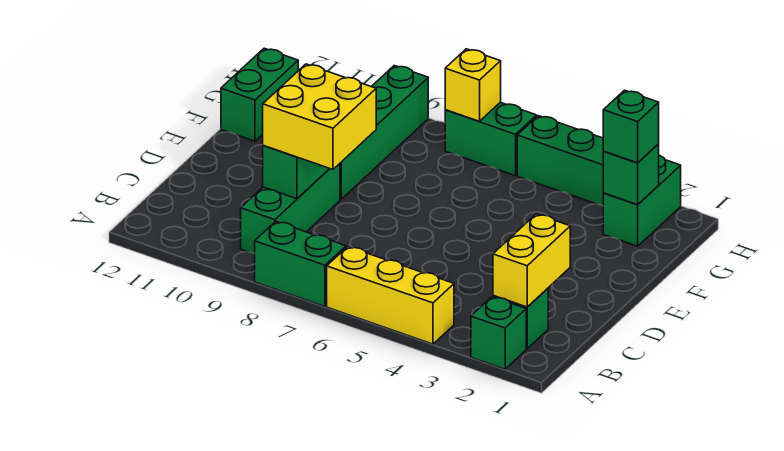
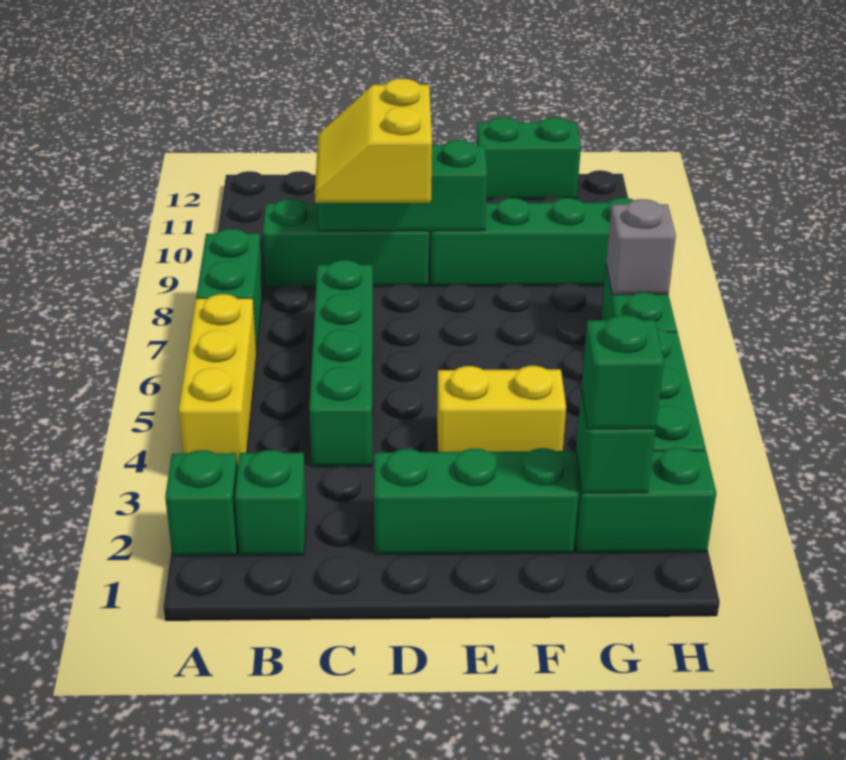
yellow brick B2:C2 level 2 -> yellow brick E4:F4 level 1
none -> green brick C4:C7 level 1
yellow brick C8:D9 level 3 -> yellow slope C8:D9 level 3 top D
none -> green brick D2:F2 level 1
yellow brick H7 level 2 -> grey brick H7 level 2

